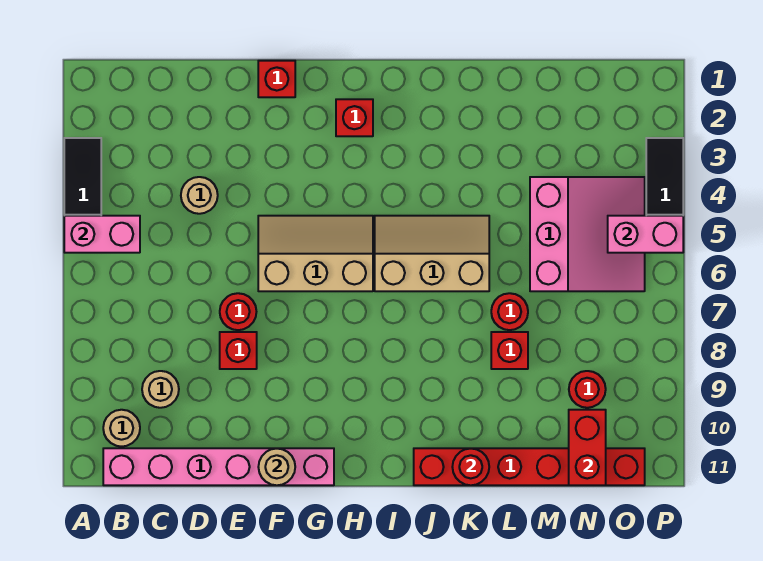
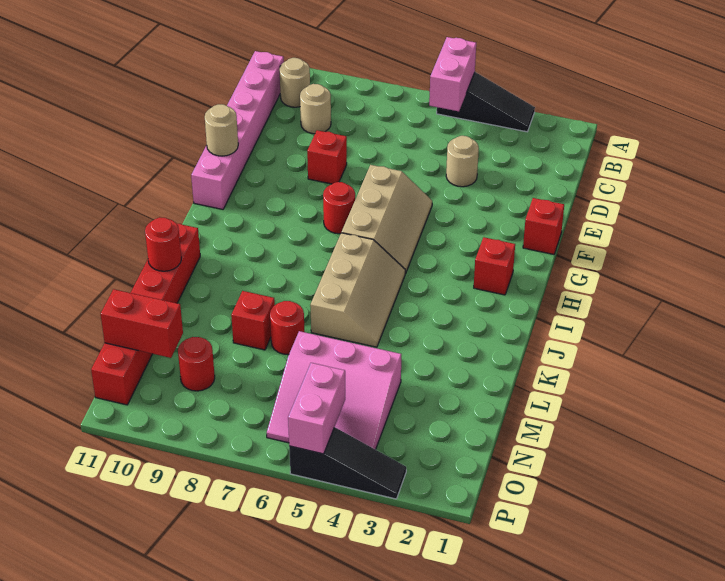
red round brick E7 level 1 -> red round brick G7 level 1

